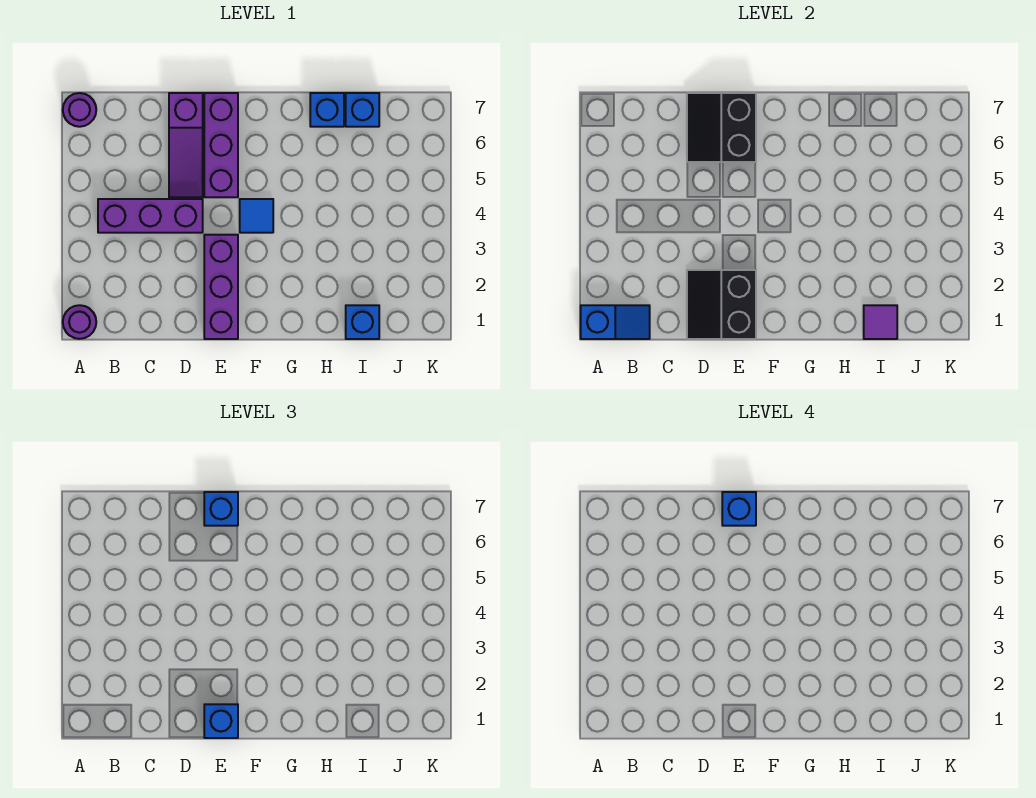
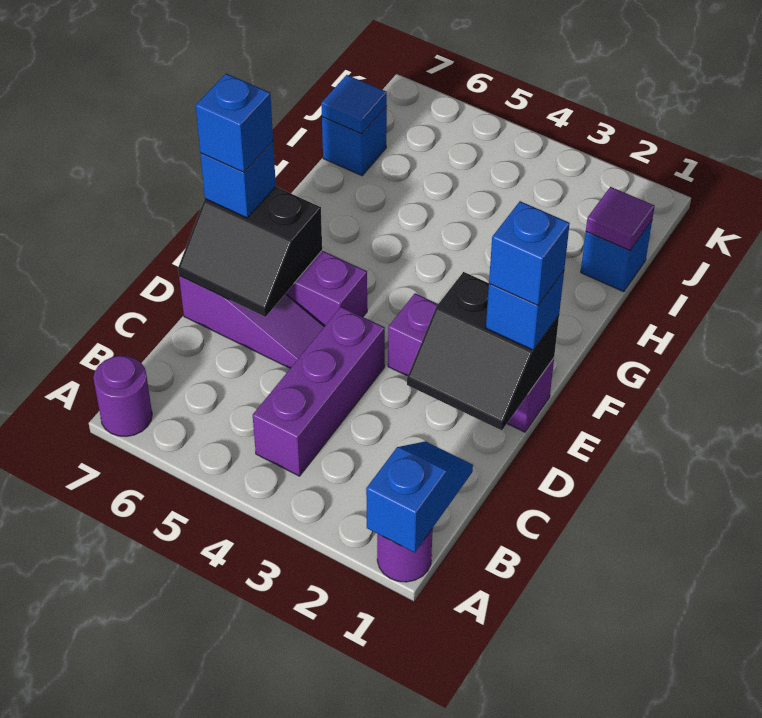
blue tile F4 level 1 -> blue tile I7 level 2
blue brick H7 level 1 -> blue brick E1 level 4

